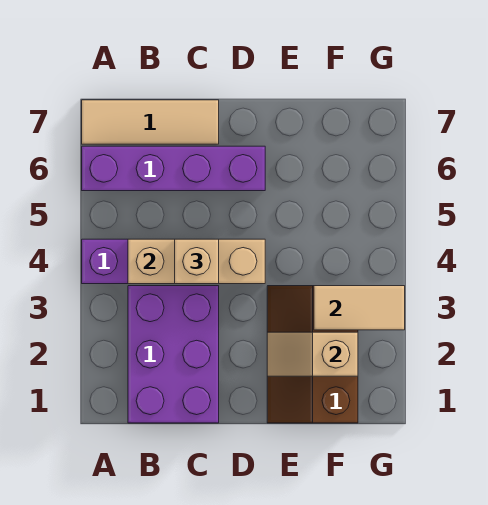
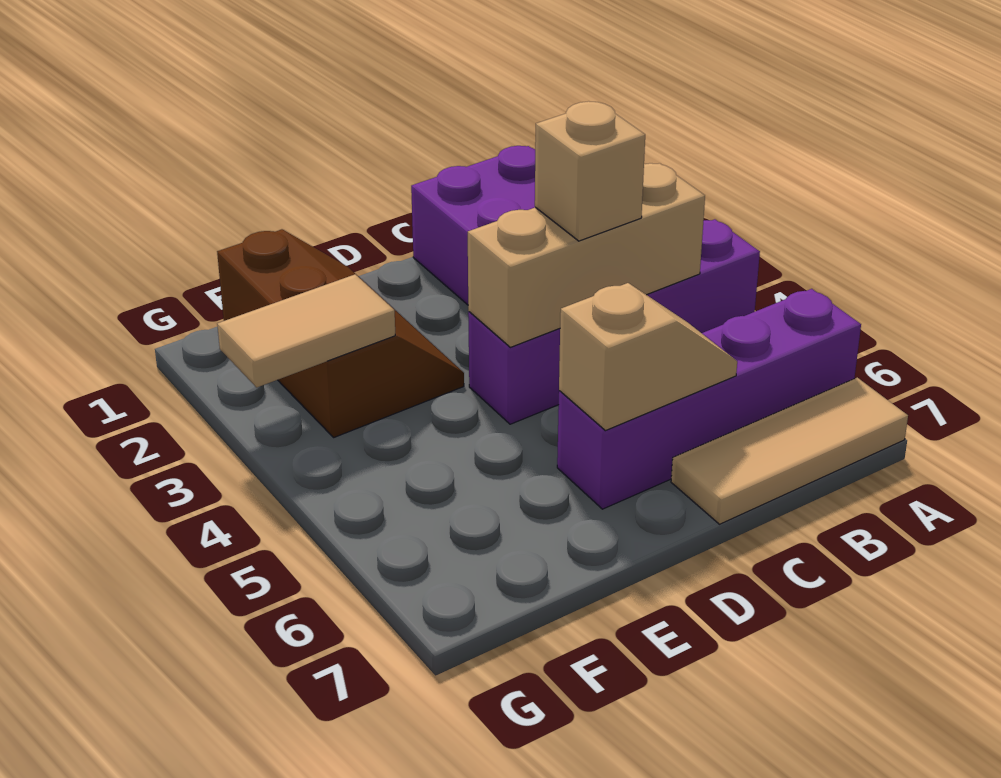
tan slope E2:F2 level 2 top F -> tan slope C6:D6 level 2 top D

